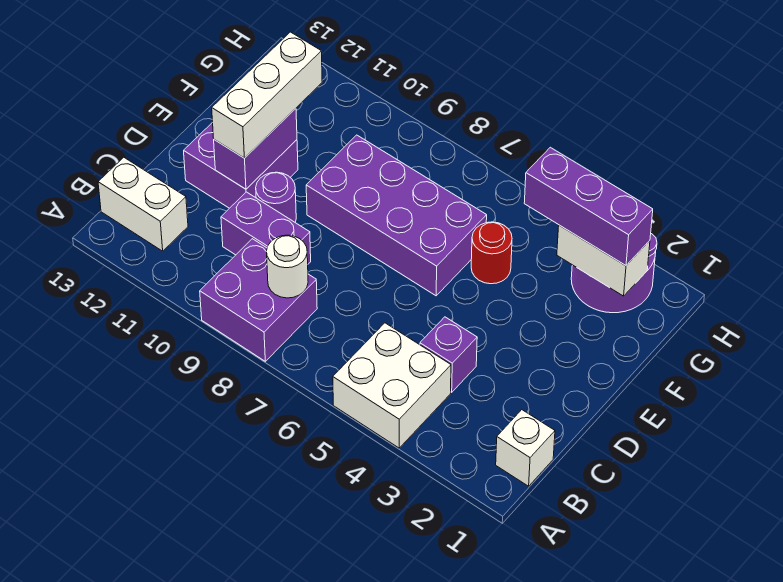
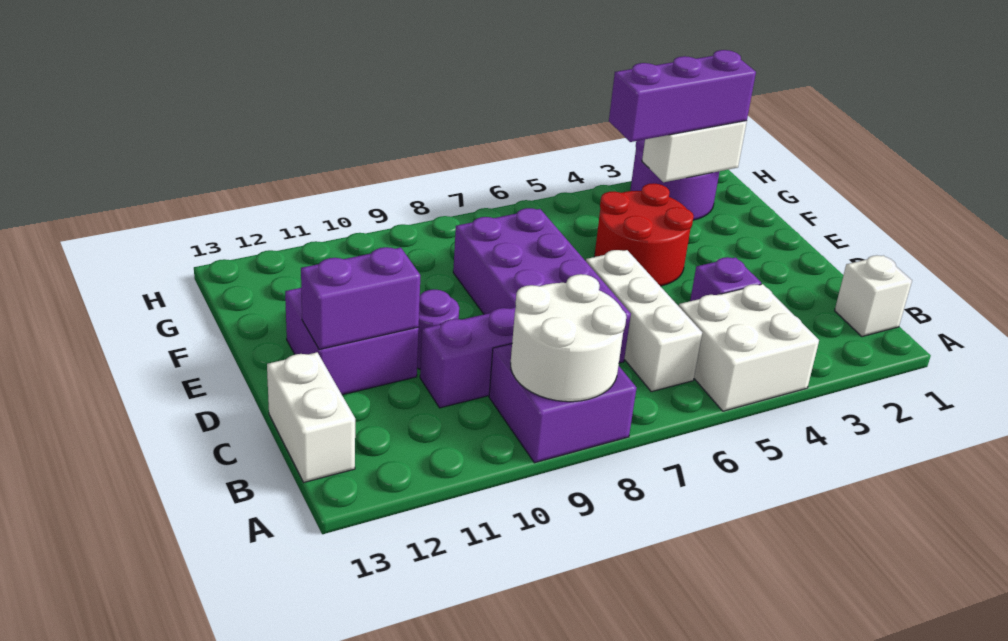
white round brick B8 level 2 -> white round brick A8:B9 level 2
white brick B12:B13 level 1 -> white brick B13:C13 level 1
purple brick D11:E11 level 2 -> purple brick D11:D12 level 2
white brick D11:F11 level 3 -> white brick B6:D6 level 1
purple brick E6:F9 level 1 -> purple brick C7:F8 level 1
red round brick F5 level 1 -> red round brick E4:F5 level 1

